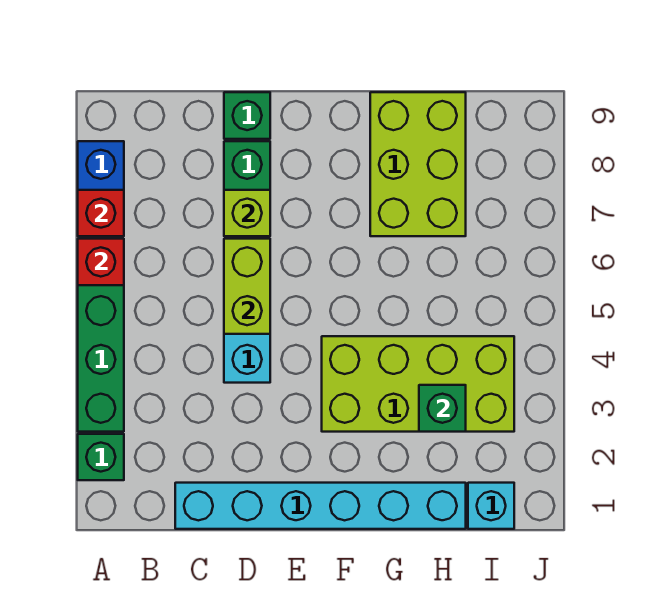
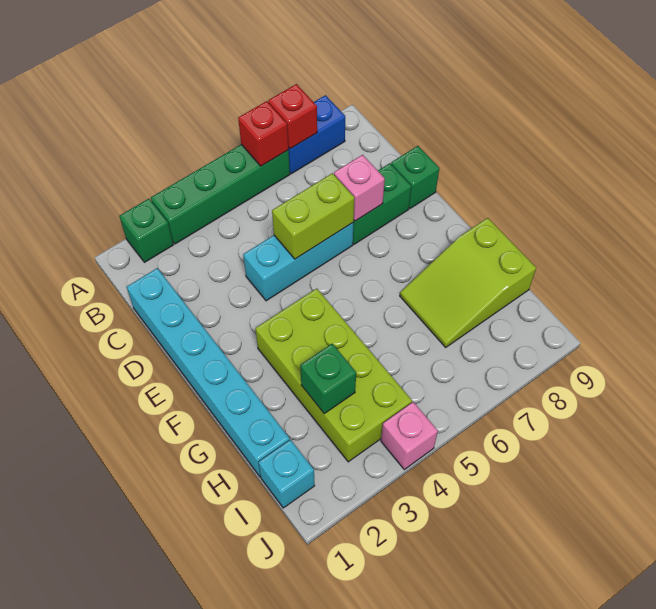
lime brick D7 level 2 -> pink brick D7 level 2
lime brick G7:H9 level 1 -> lime slope G7:H9 level 1 top 9
none -> pink brick J4 level 1

